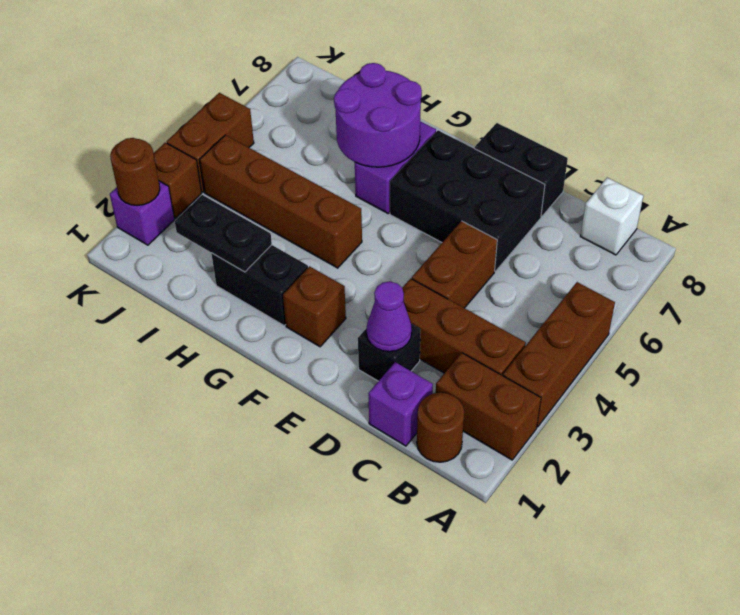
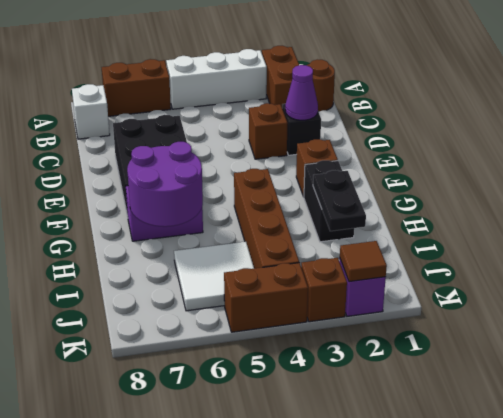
brown brick A3:A5 level 1 -> white brick A3:A5 level 1
brown brick B3:D3 level 1 -> brown brick D3 level 1
purple brick C1 level 1 -> none
brown brick D4:D5 level 1 -> brown brick A6:A7 level 1
black brick D8:E8 level 1 -> none
none -> white tile I5:J6 level 1
brown round brick K2 level 2 -> brown tile K2 level 2

